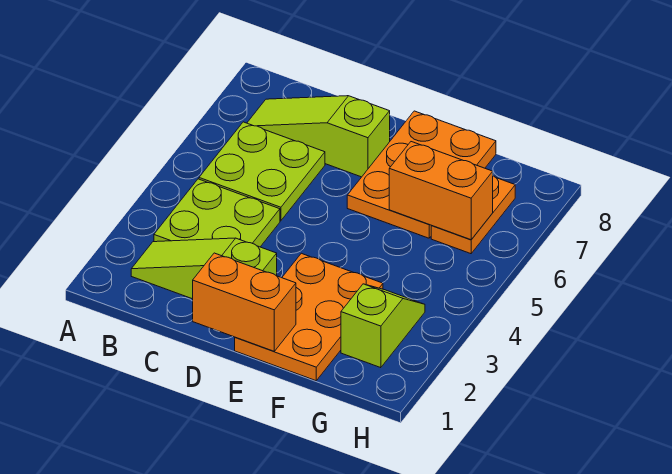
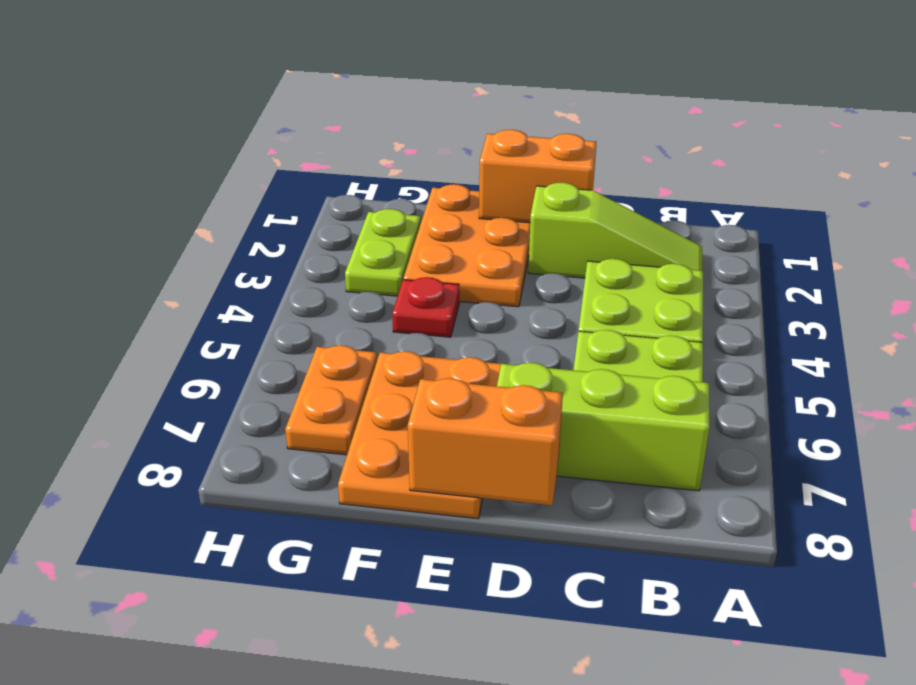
lime slope B7:D7 level 1 top D -> lime brick B7:D7 level 1
none -> red plate F4 level 1
orange brick F6:G6 level 2 -> orange brick D8:E8 level 2
lime slope G2:G3 level 1 top 2 -> lime plate G2:G3 level 1

